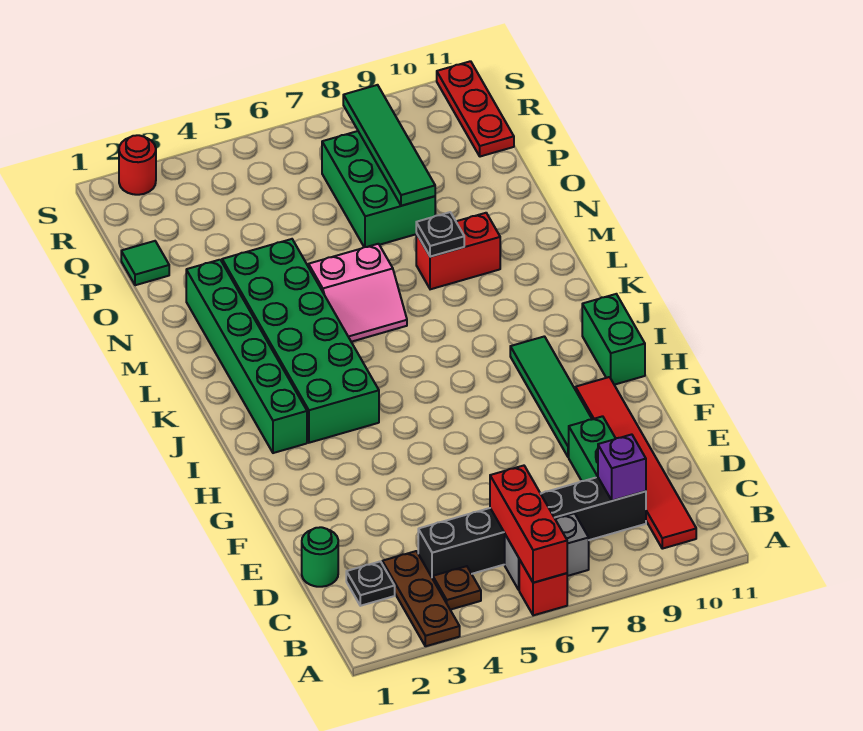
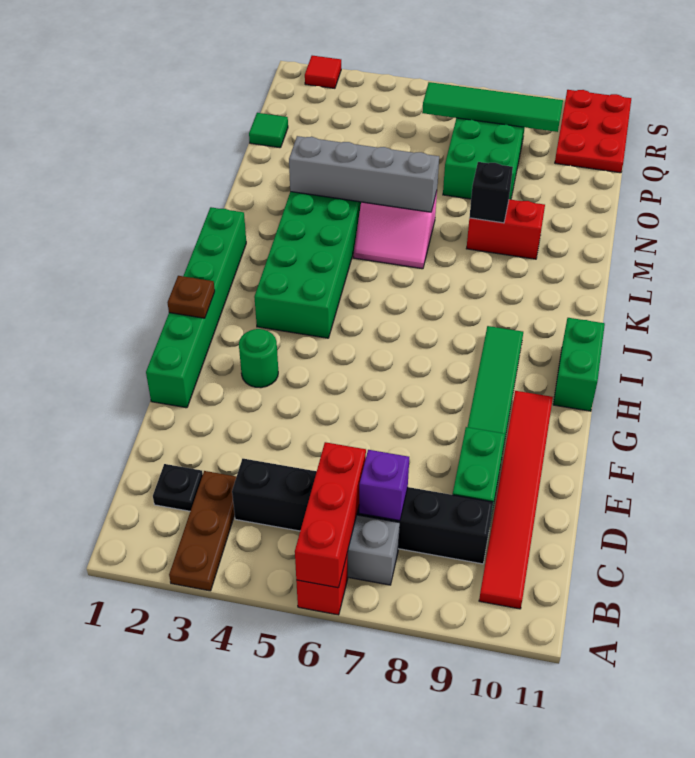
brown plate B4 level 1 -> brown plate H1 level 2
purple brick C9 level 2 -> purple brick C7 level 2
green round brick D1 level 1 -> green round brick G3 level 1
green brick I2:N2 level 1 -> green brick F1:K1 level 1
none -> grey brick M3:M6 level 2
black plate M8 level 2 -> black brick M8 level 2
green tile O8:R8 level 2 -> green tile Q6:Q9 level 2
red plate Q11:S11 level 1 -> red plate Q10:S11 level 1
red round brick S2 level 1 -> red tile S2 level 1

